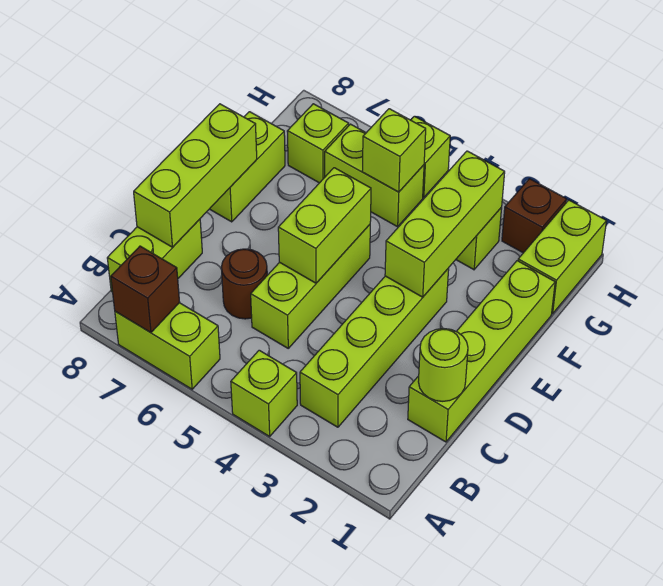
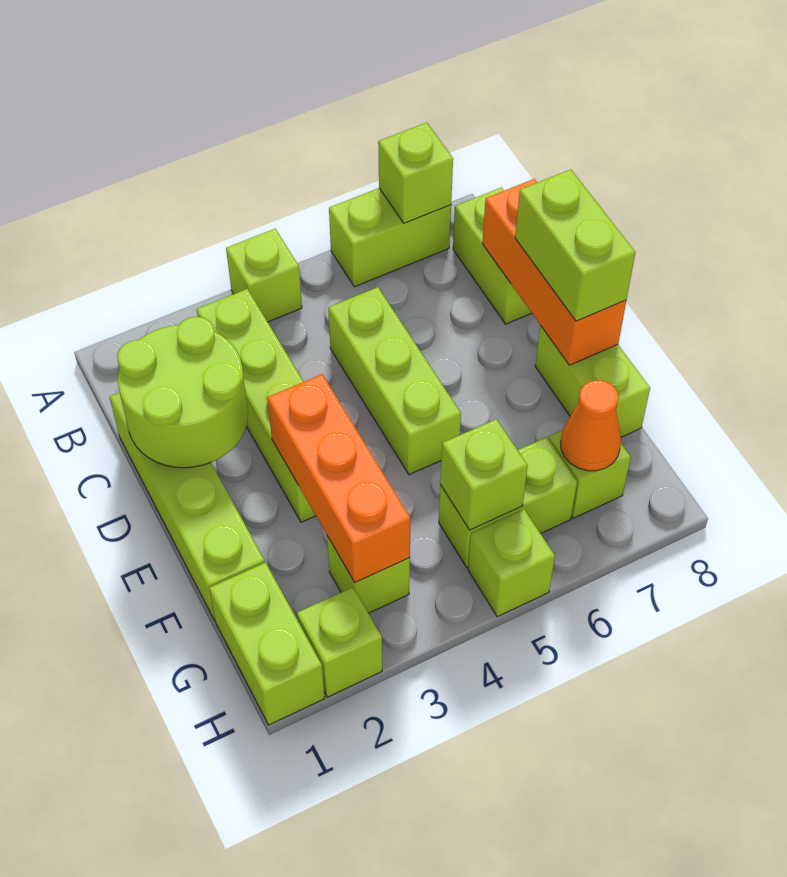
brown brick A7 level 2 -> lime brick A7 level 2
lime round brick C1 level 2 -> lime round brick C1:D2 level 2
brown round brick C6 level 1 -> none
lime brick C8:E8 level 2 -> orange brick C8:E8 level 2
lime brick D5:E5 level 2 -> lime brick D8:E8 level 3
lime brick E3:G3 level 2 -> orange brick E3:G3 level 2
none -> orange cone G7 level 2
brown brick H2 level 1 -> lime brick H2 level 1

